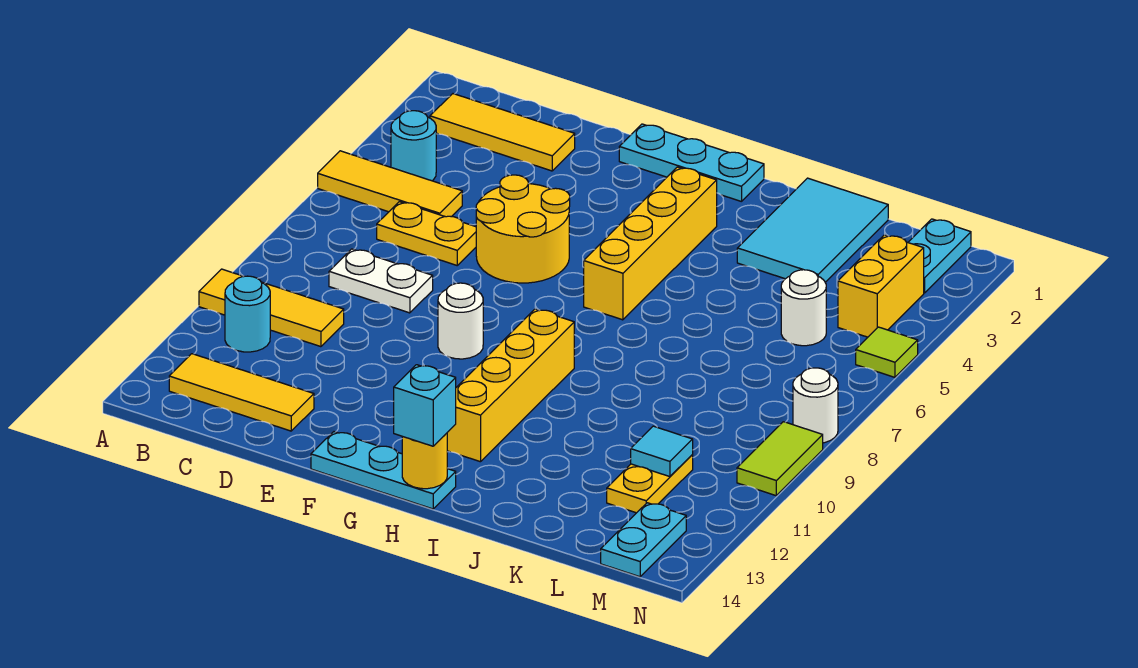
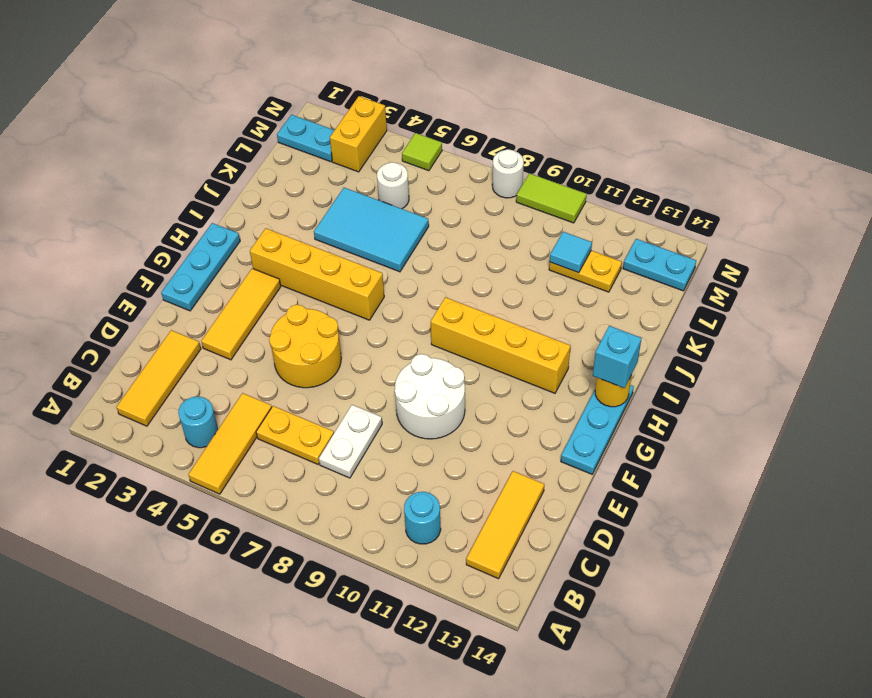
yellow tile A10:C10 level 1 -> yellow tile E3:G3 level 1
yellow plate C6:D6 level 1 -> yellow plate C6:C7 level 1
white round brick F9 level 1 -> white round brick E9:F10 level 1
cyan tile J1:K3 level 1 -> cyan tile J4:K6 level 1
yellow brick M3:M4 level 1 -> yellow brick M3:N3 level 1

